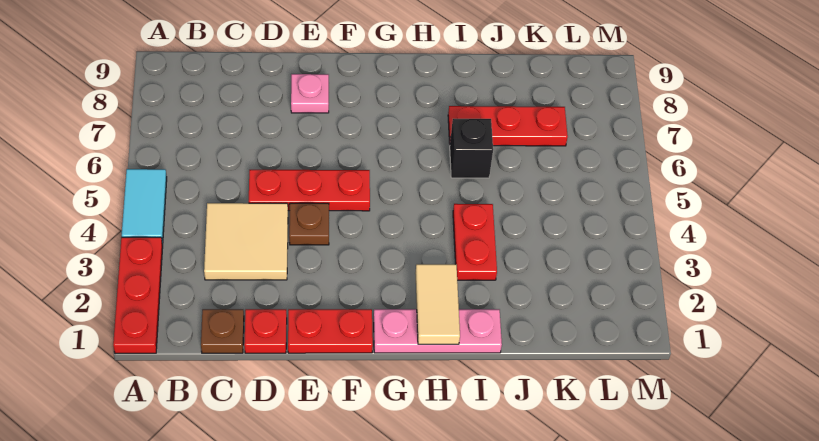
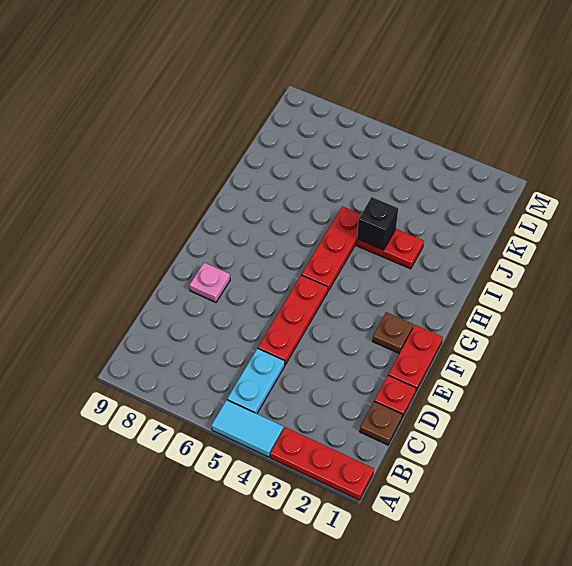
none -> cyan plate B5:C5 level 1
tan tile C3:D4 level 1 -> none
brown plate E4 level 1 -> brown plate F2 level 1
pink plate G1:I1 level 1 -> none
tan tile H1:H2 level 2 -> none
black brick I6 level 1 -> black brick I4 level 2
red plate I7:K7 level 1 -> red plate G5:I5 level 1

